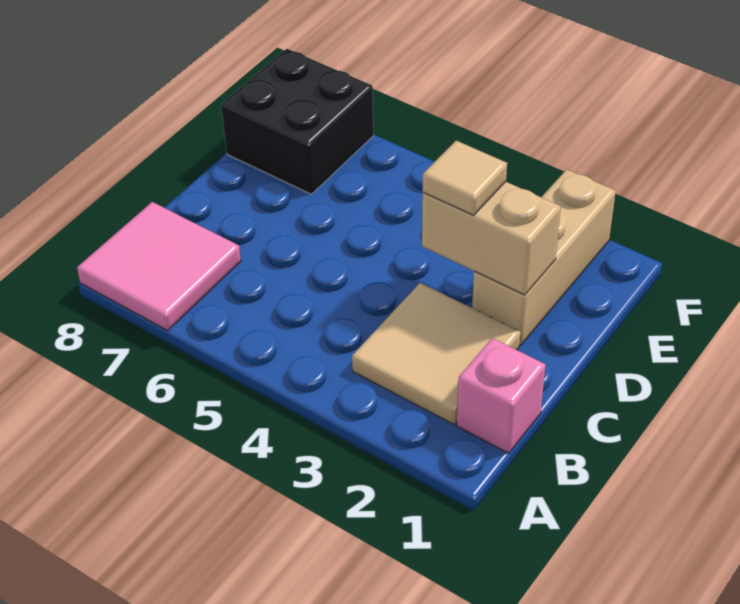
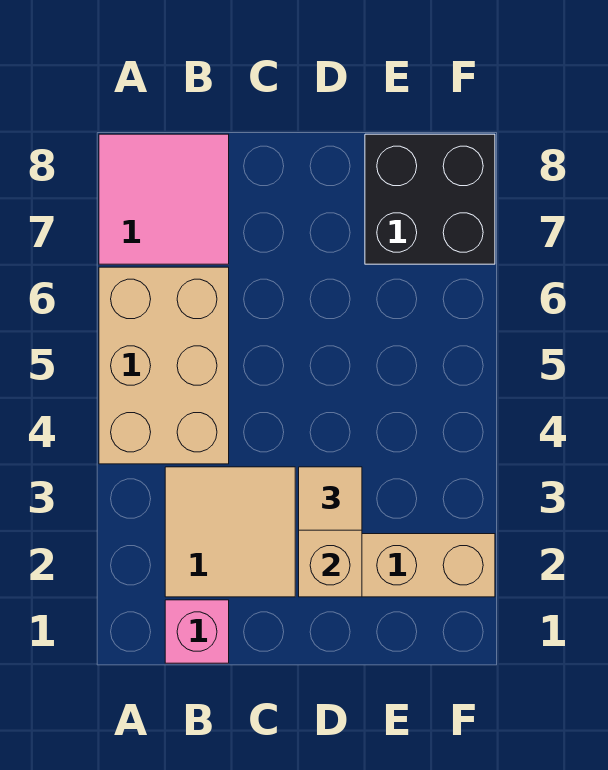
none -> tan brick A4:B6 level 1

